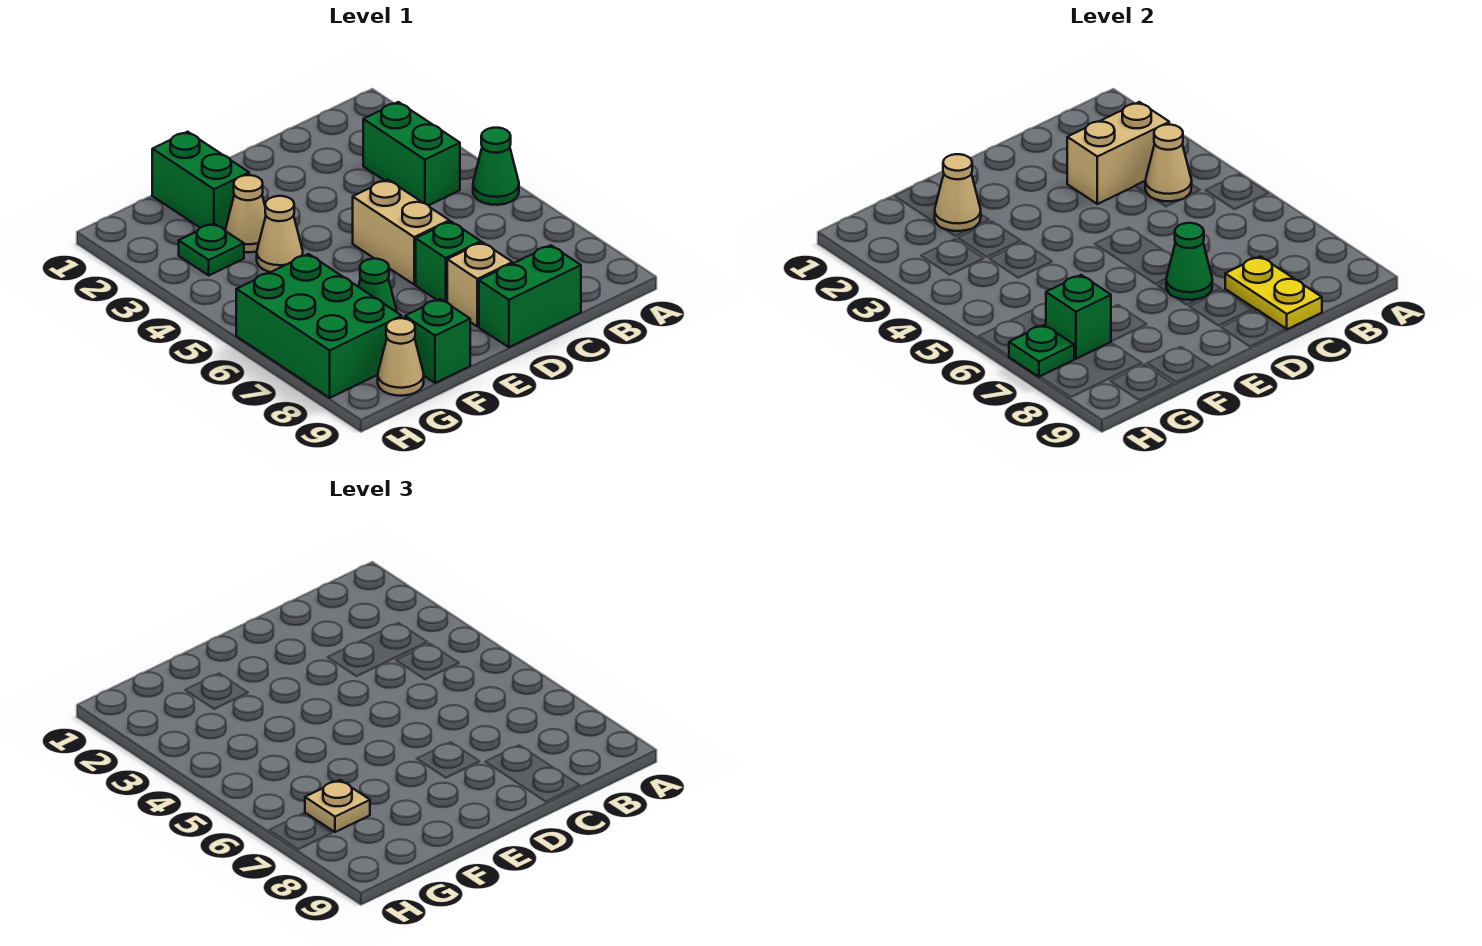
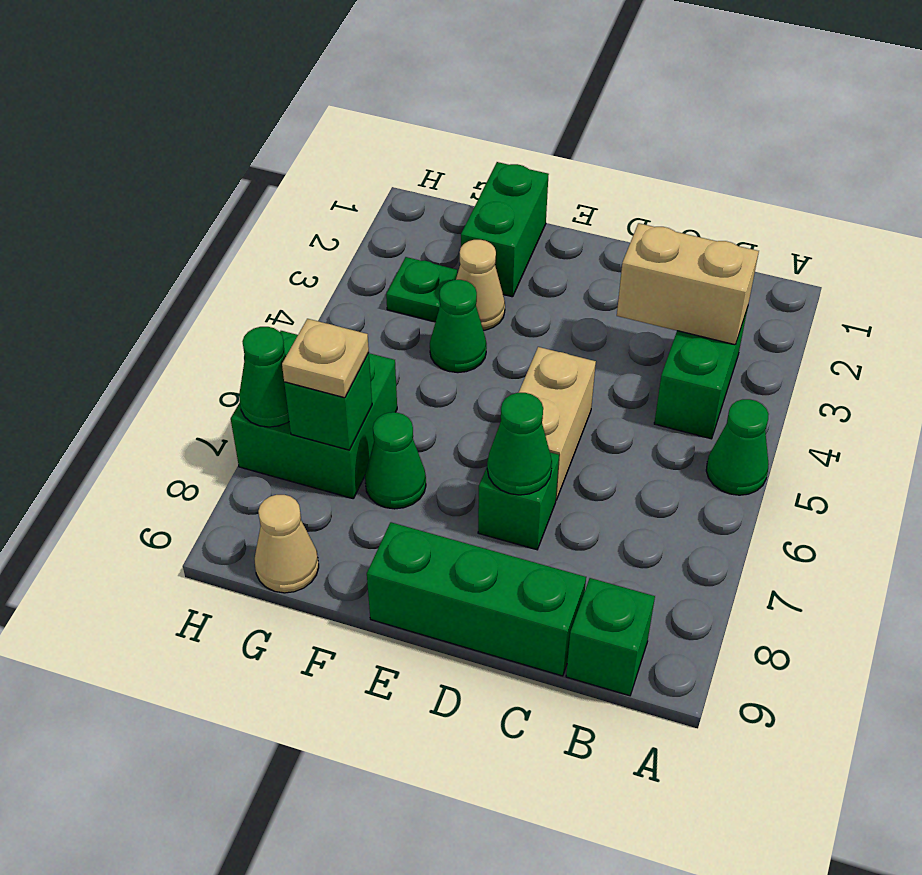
tan cone B4 level 2 -> none
yellow plate C8:C9 level 2 -> none
green brick C9:D9 level 1 -> green brick C9:E9 level 1
tan brick D8 level 1 -> none
tan cone F2 level 2 -> none
tan cone F4 level 1 -> green cone F4 level 1
green brick F9 level 1 -> green brick B9 level 1
green brick G6:H8 level 1 -> green brick G6:H7 level 1
green plate H7 level 2 -> green cone H7 level 2

